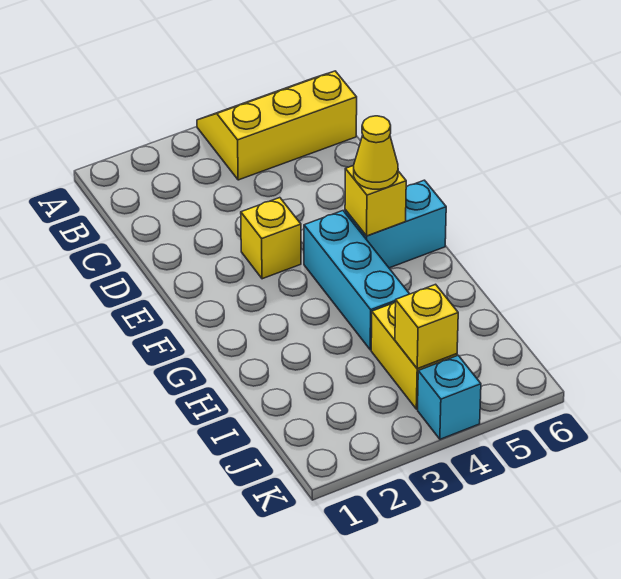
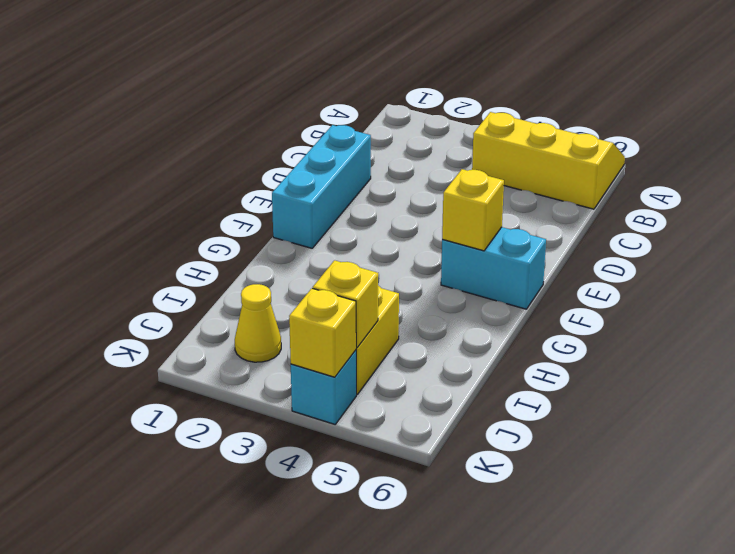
yellow brick E3 level 1 -> yellow brick K4 level 2
cyan brick F4:H4 level 1 -> cyan brick D1:F1 level 1
yellow cone F5 level 3 -> yellow cone J2 level 1

